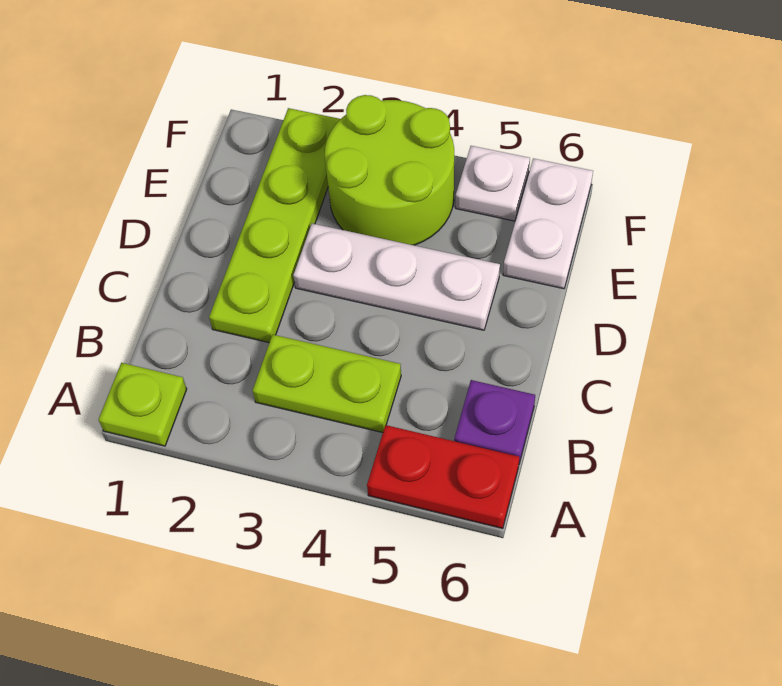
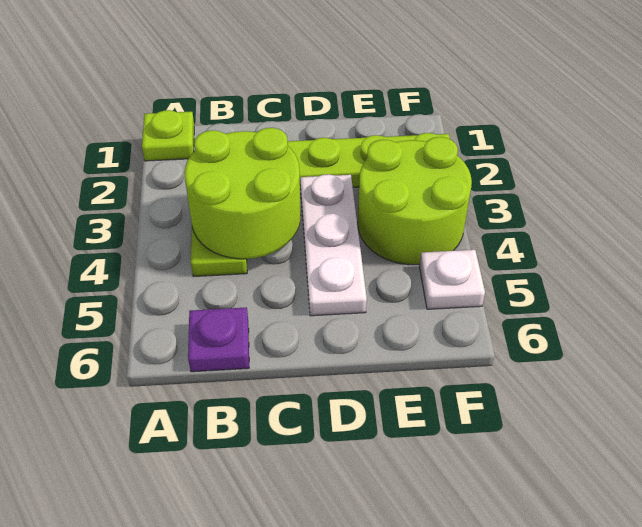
red plate A5:A6 level 1 -> none
none -> lime round brick B3:C4 level 2
white plate E6:F6 level 1 -> none

